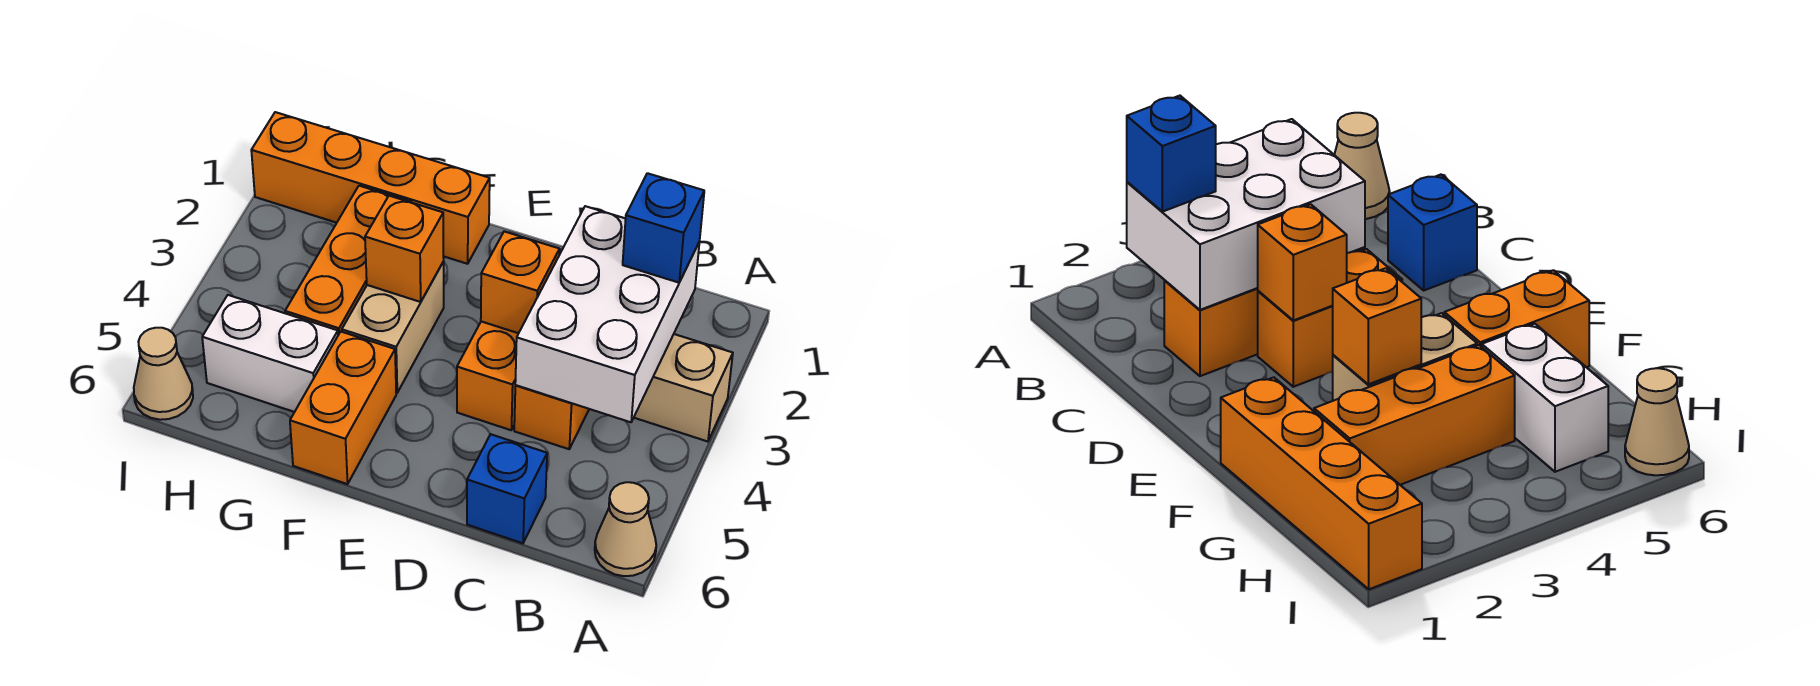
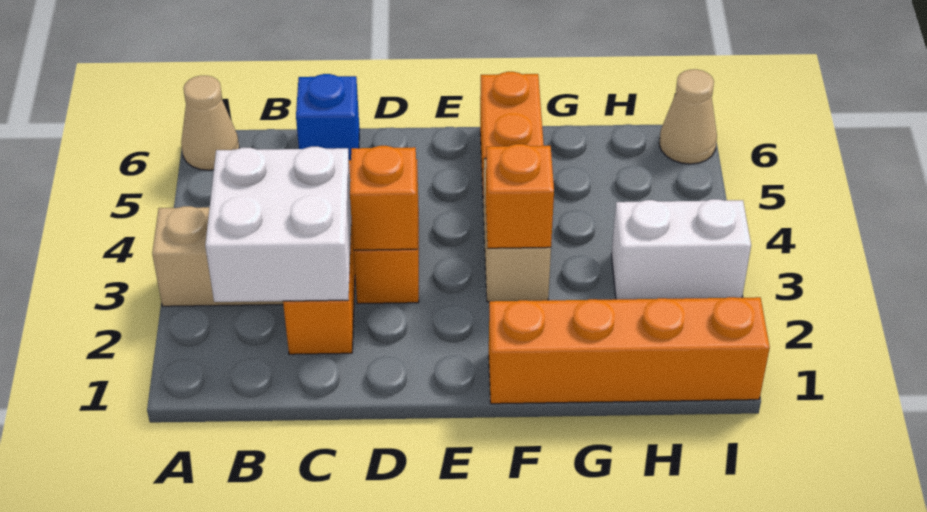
white brick B2:C4 level 2 -> white brick B2:C3 level 2
blue brick B2 level 3 -> none
orange brick G2:G4 level 1 -> none
white brick G5:H5 level 1 -> white brick H3:I3 level 1

